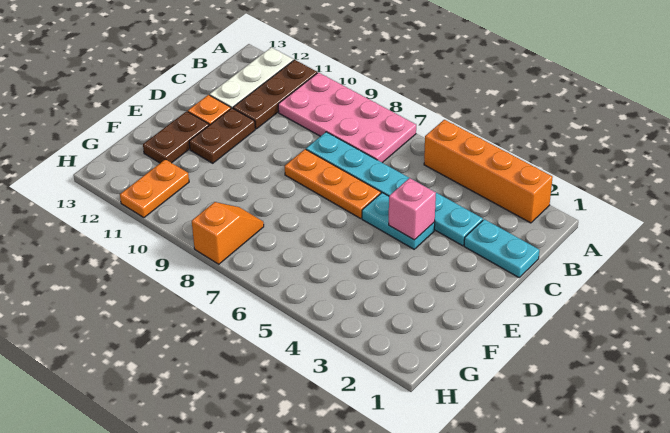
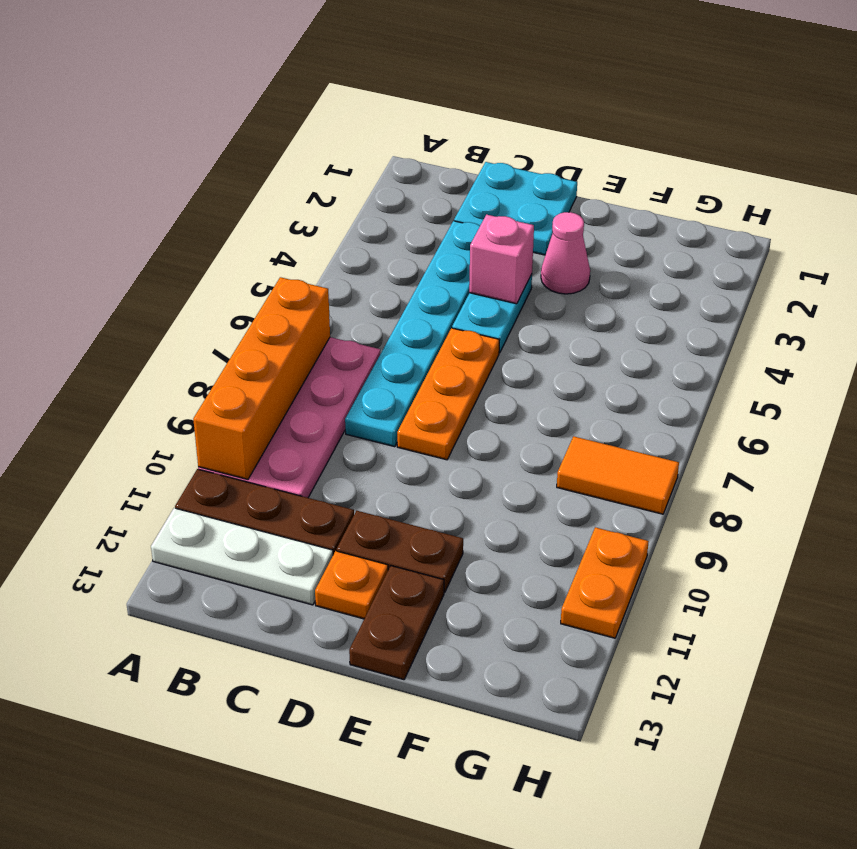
orange brick A2:A5 level 1 -> orange brick A7:A10 level 2
cyan plate C1:C2 level 1 -> cyan plate C1:D2 level 1
none -> pink cone E3 level 1
brown plate E12:F12 level 1 -> brown plate E12:E13 level 1
orange slope G8:H8 level 1 top H -> orange tile G8:H8 level 1
orange plate G11:H11 level 1 -> orange plate H10:H11 level 1

